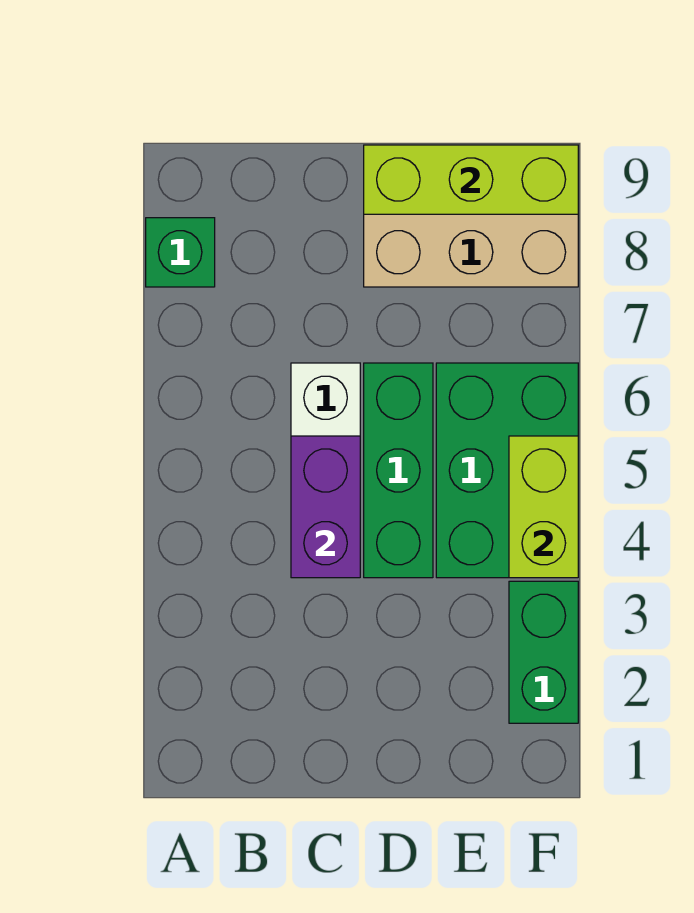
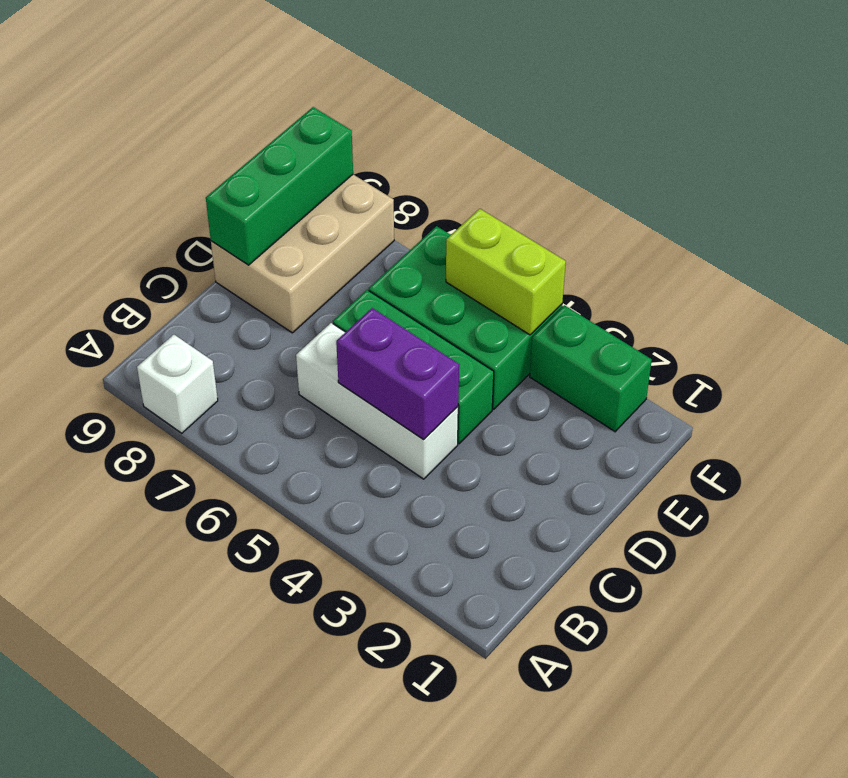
green brick A8 level 1 -> white brick A8 level 1
lime brick D9:F9 level 2 -> green brick D9:F9 level 2

